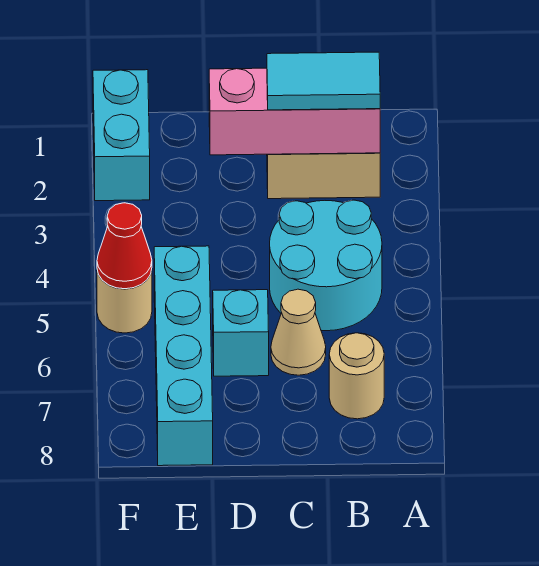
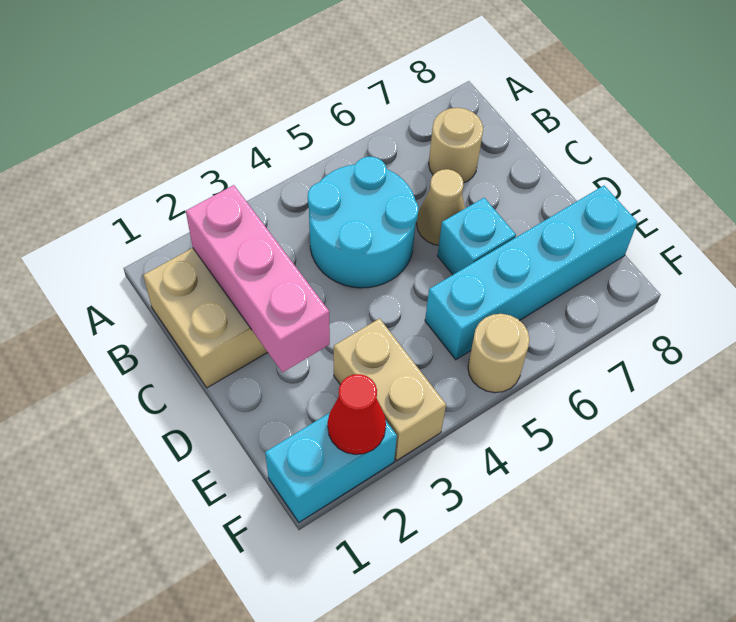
cyan tile B2:C2 level 3 -> none
none -> tan brick E3:F3 level 1
red cone F5 level 2 -> red cone F2 level 2

